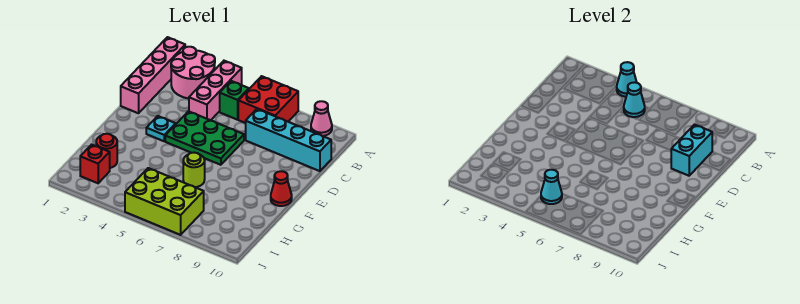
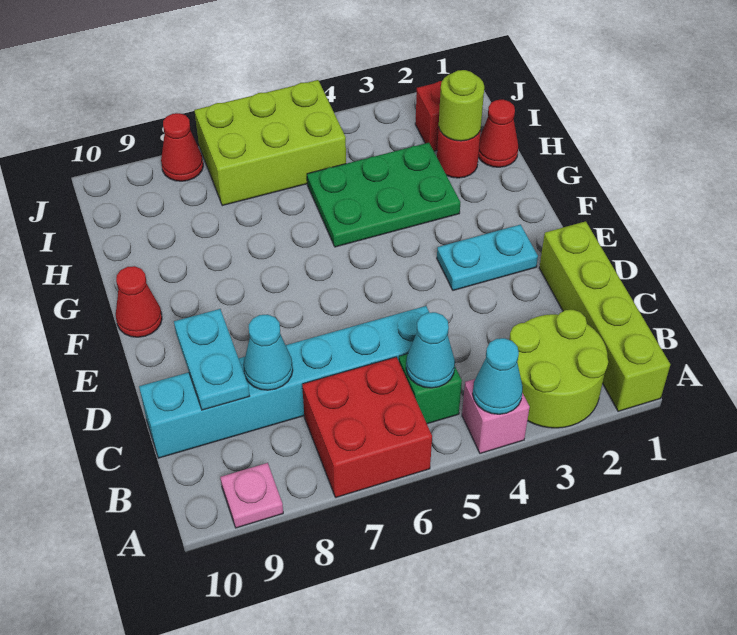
pink brick A1:D1 level 1 -> lime brick A1:D1 level 1
pink round brick A2:B3 level 1 -> lime round brick A2:B3 level 1
pink brick A4:C4 level 1 -> pink brick A4 level 1
pink cone A9 level 1 -> pink plate A9 level 1
cyan brick C7:C10 level 1 -> cyan brick C5:C10 level 1
cyan brick C9:D9 level 2 -> cyan plate C9:D9 level 2
green plate D4:E6 level 1 -> green plate G3:H5 level 1
cyan plate E3 level 1 -> cyan plate E2:E3 level 1
lime round brick G6 level 1 -> lime round brick H2 level 2
none -> red cone H1 level 1
cyan cone I5 level 2 -> cyan cone C8 level 2
none -> red cone J8 level 1

